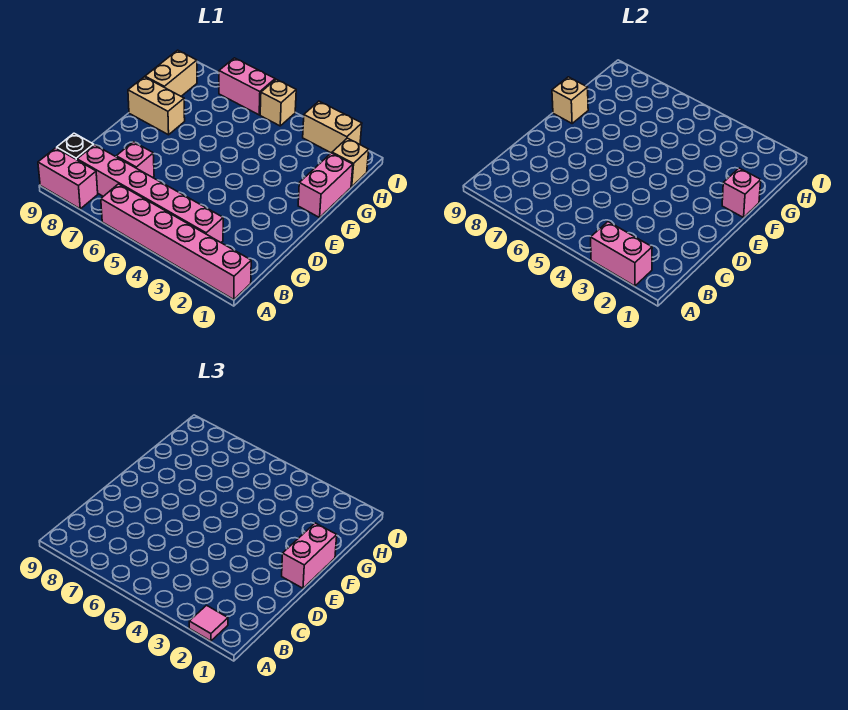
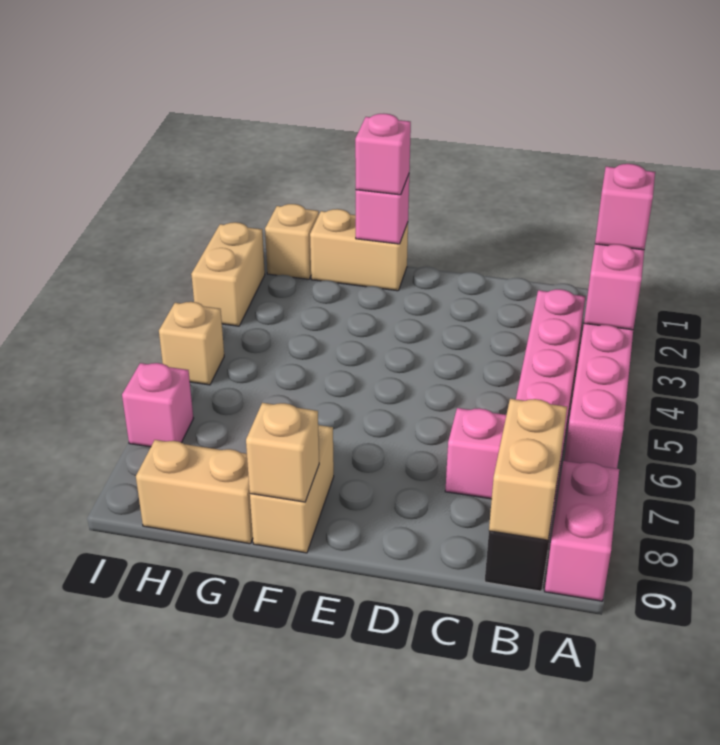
pink tile A2 level 3 -> pink brick A2 level 3
none -> tan brick B8:B9 level 2
pink brick E1:F1 level 3 -> pink brick F1 level 3
pink brick F1:G1 level 1 -> tan brick F1:G1 level 1
pink brick I6:I7 level 1 -> pink brick I7 level 1

